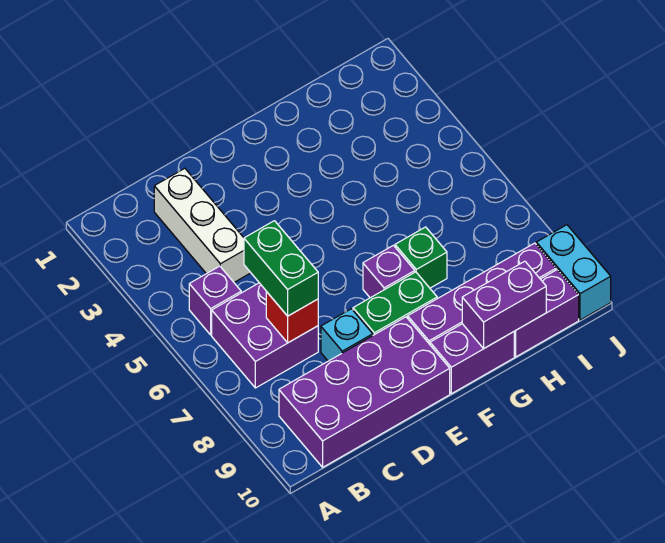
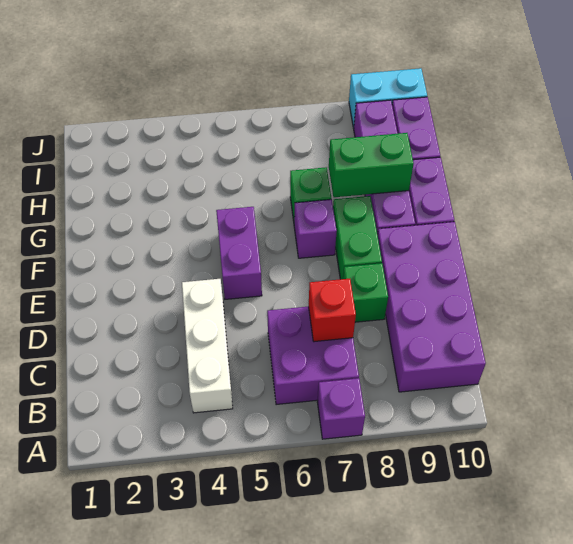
purple brick B5 level 1 -> purple brick A7 level 1
white brick C2:C4 level 1 -> white brick B4:D4 level 1
green brick C6:C7 level 3 -> green brick G8:G9 level 2
cyan brick D8 level 1 -> green brick D8 level 1
purple brick G10:H10 level 2 -> purple brick E5:F5 level 1

